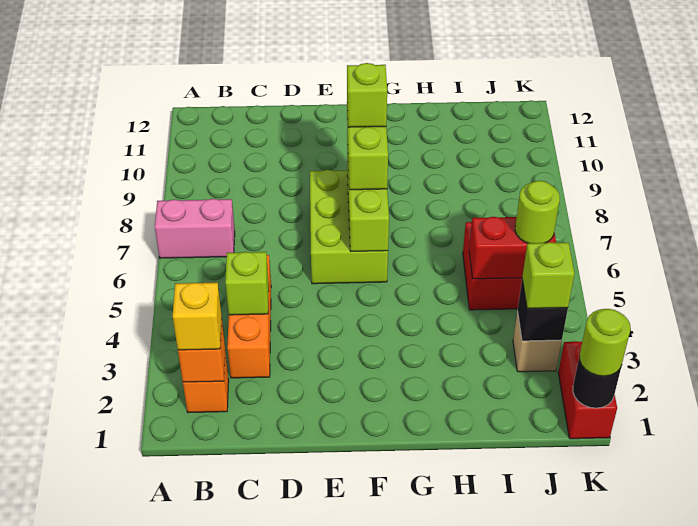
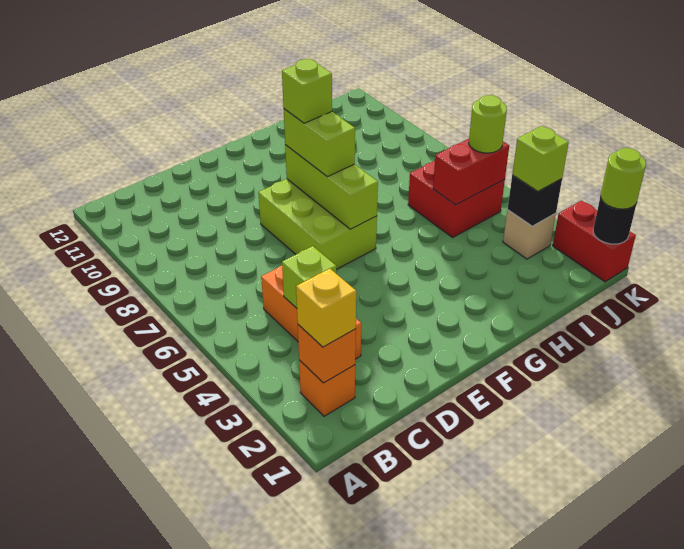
pink brick A7:B7 level 1 -> none

